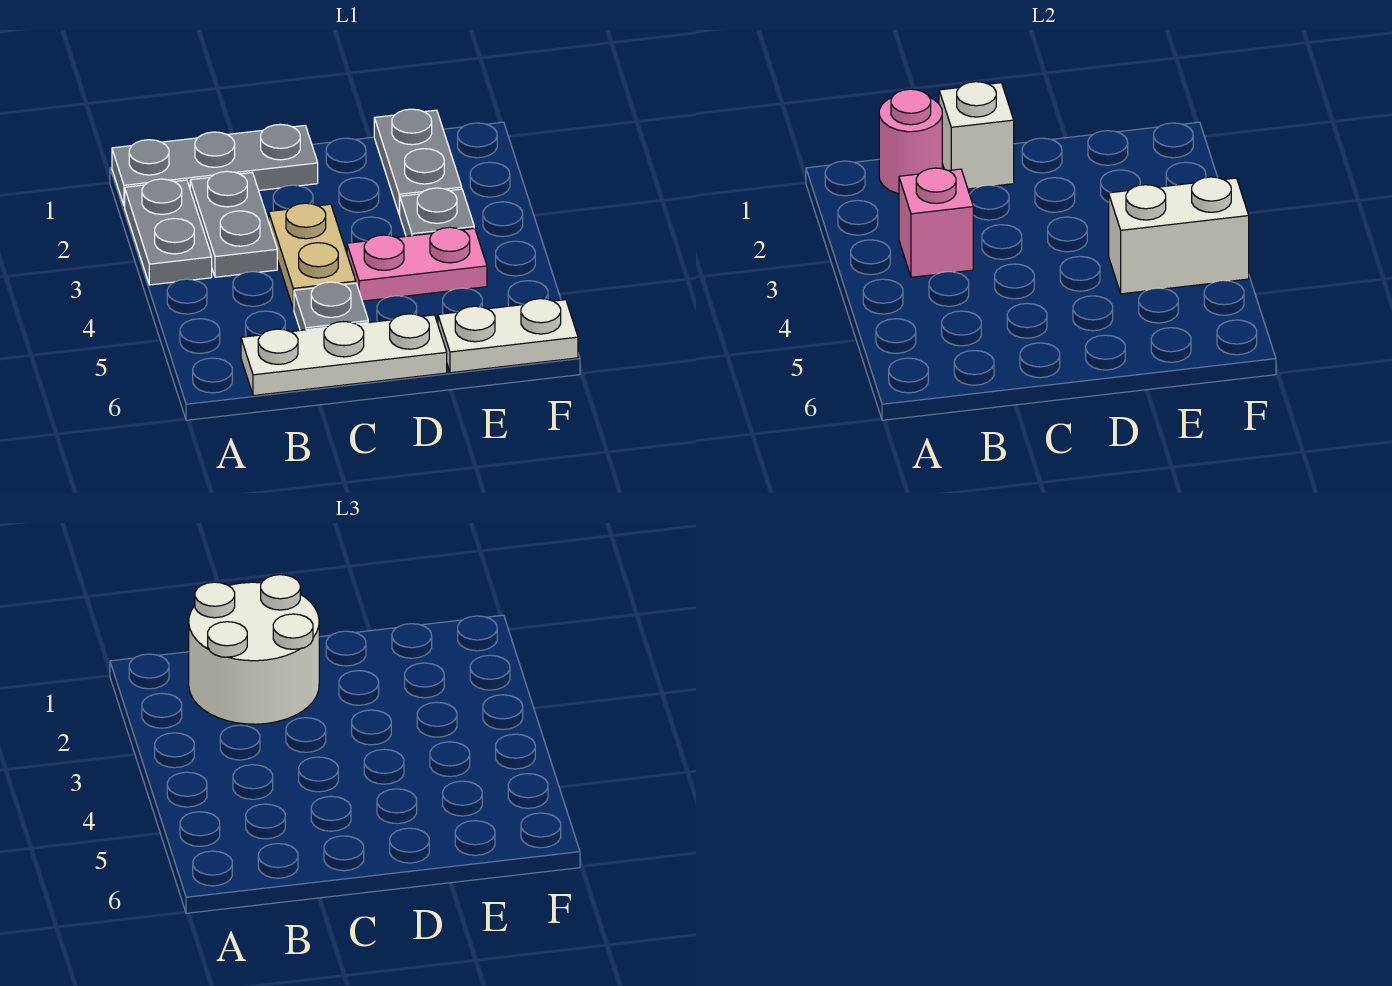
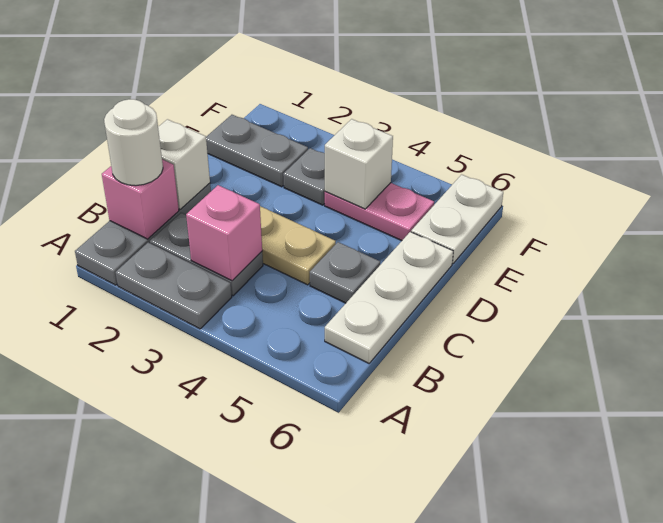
pink round brick B1 level 2 -> pink brick B1 level 2
white round brick B1:C2 level 3 -> white round brick B1 level 3
pink plate D4:E4 level 1 -> pink plate E4:E5 level 1
white brick E4:F4 level 2 -> white brick E4 level 2

